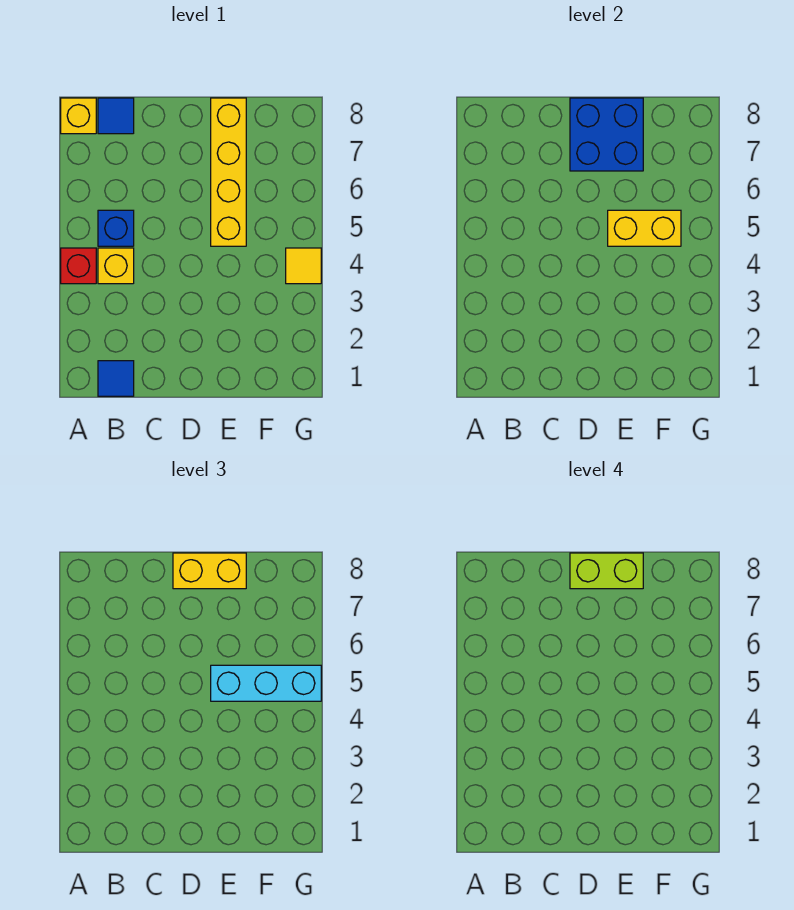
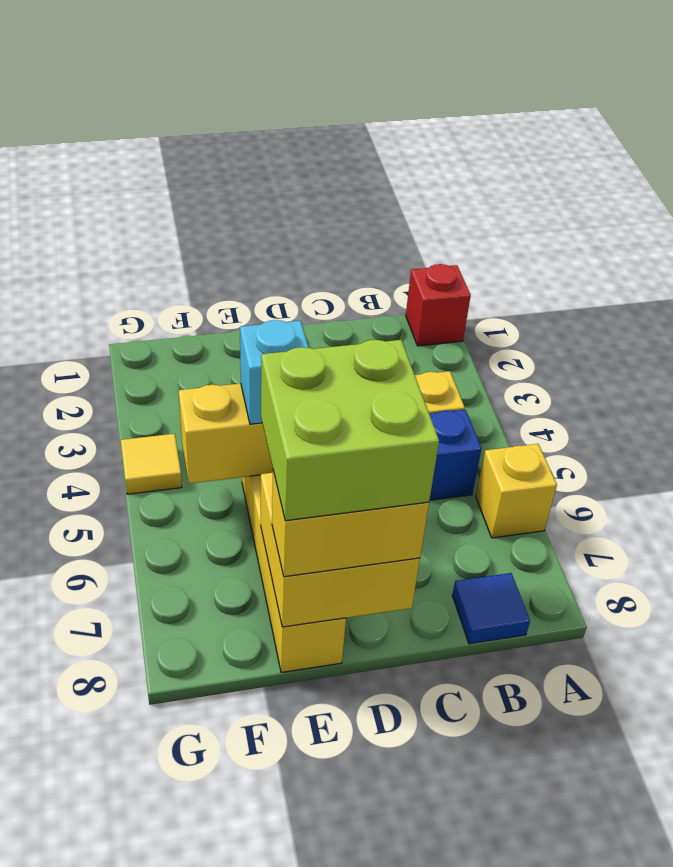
red brick A4 level 1 -> red brick A1 level 1
yellow brick A8 level 1 -> yellow brick A6 level 1
blue tile B1 level 1 -> none
blue brick D7:E8 level 2 -> yellow brick D7:E8 level 2
lime brick D8:E8 level 4 -> lime brick D7:E8 level 4
cyan brick E5:G5 level 3 -> cyan brick E5 level 3

